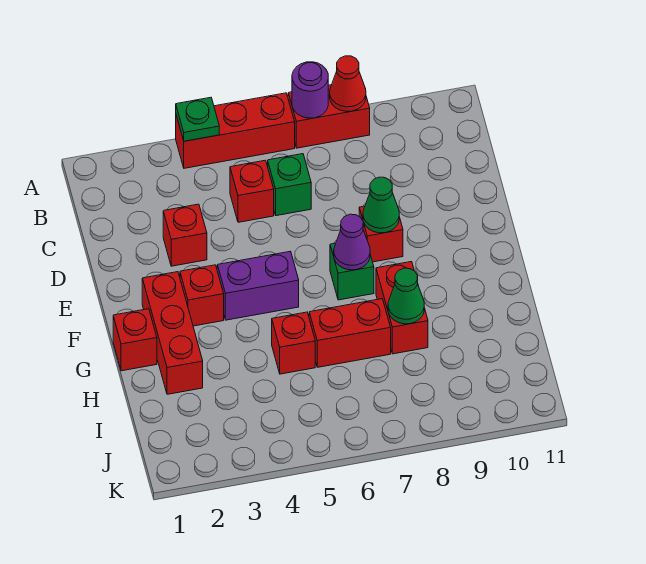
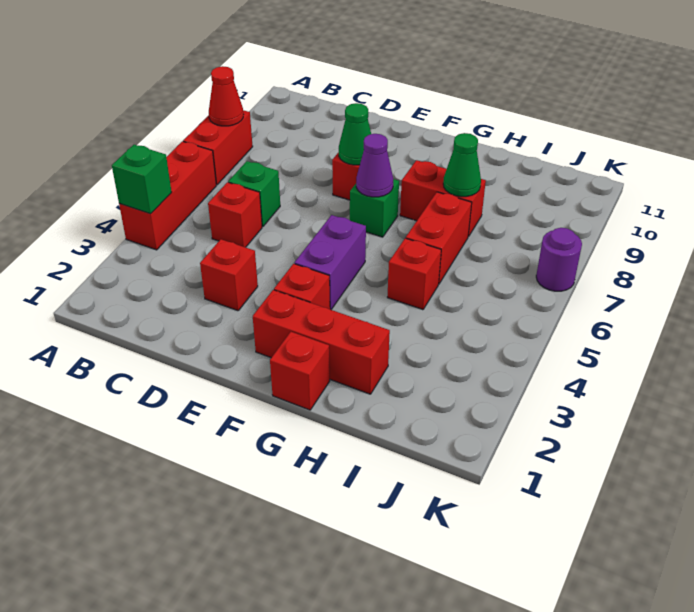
green plate A4 level 2 -> green brick A4 level 2
purple round brick A7 level 2 -> purple round brick K7 level 1

